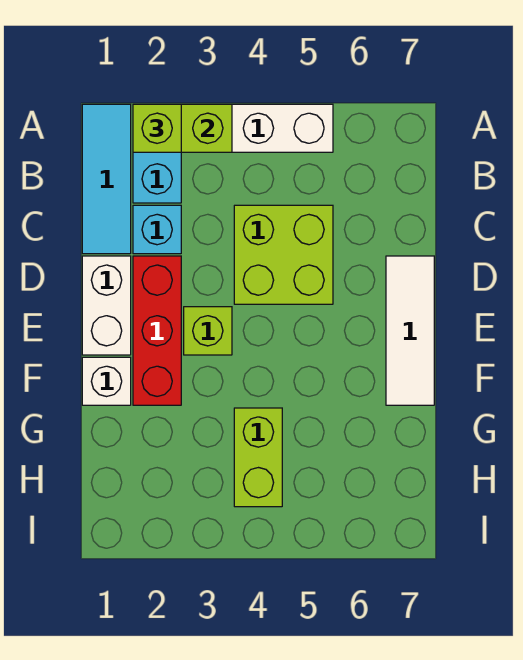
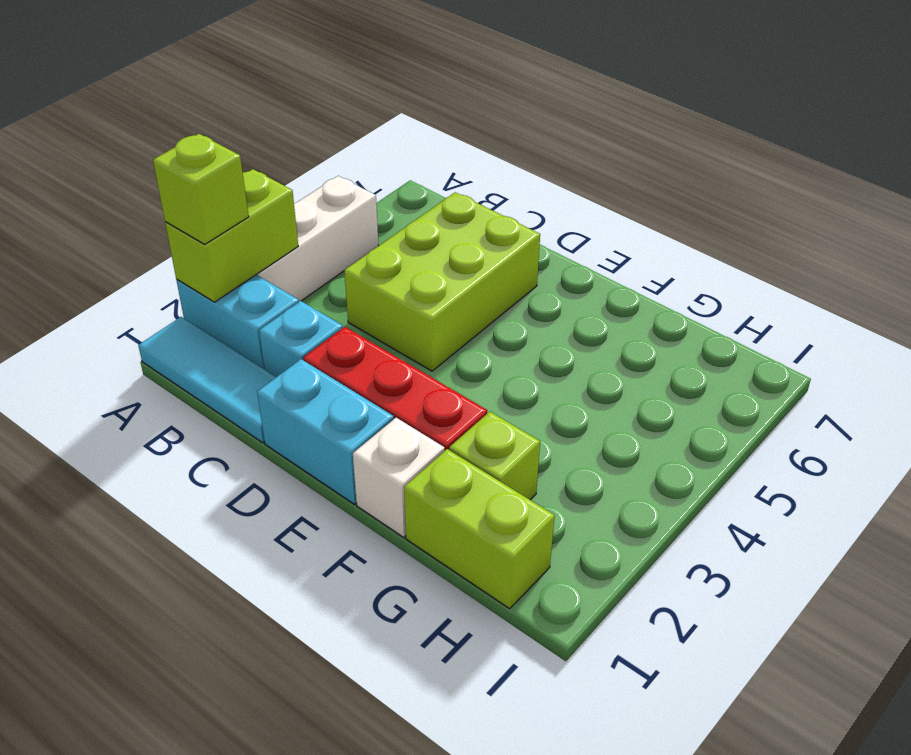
lime brick C4:D5 level 1 -> lime brick C4:D6 level 1
white brick D1:E1 level 1 -> cyan brick D1:E1 level 1
white tile D7:F7 level 1 -> none
lime brick E3 level 1 -> lime brick G2 level 1
lime brick G4:H4 level 1 -> lime brick G1:H1 level 1

